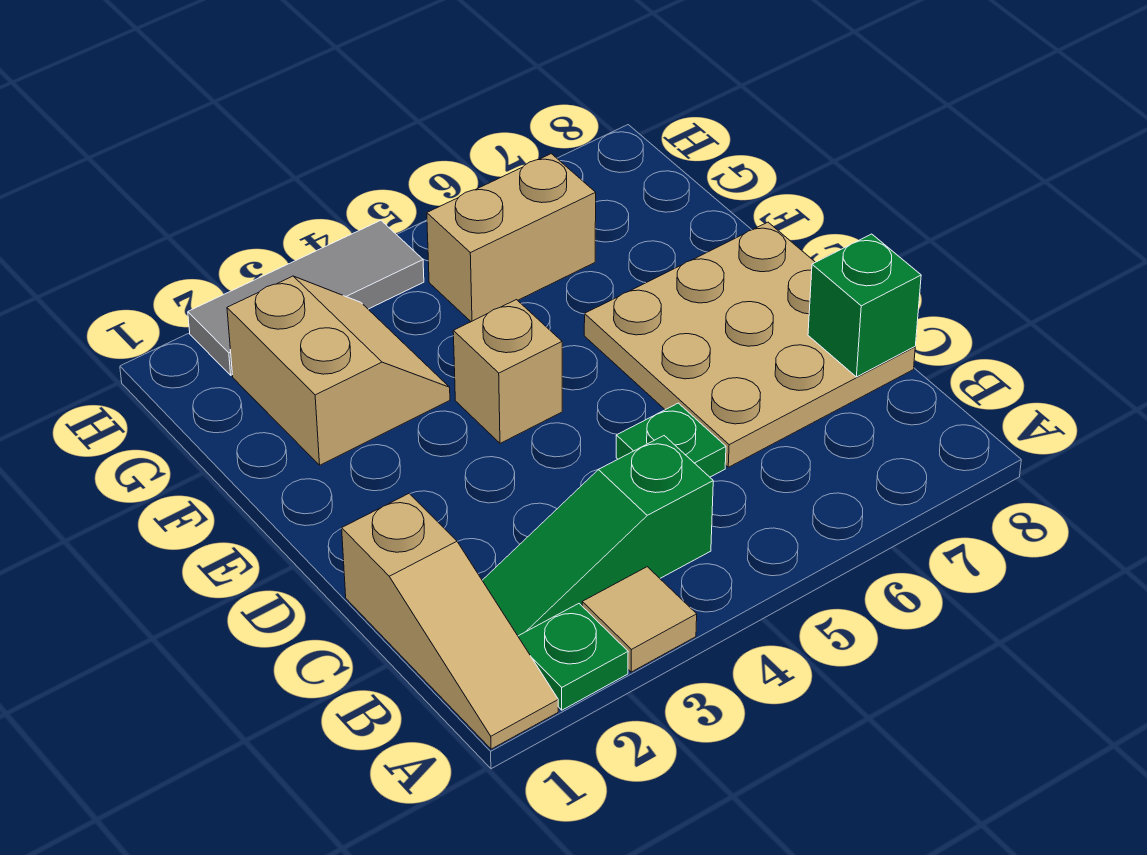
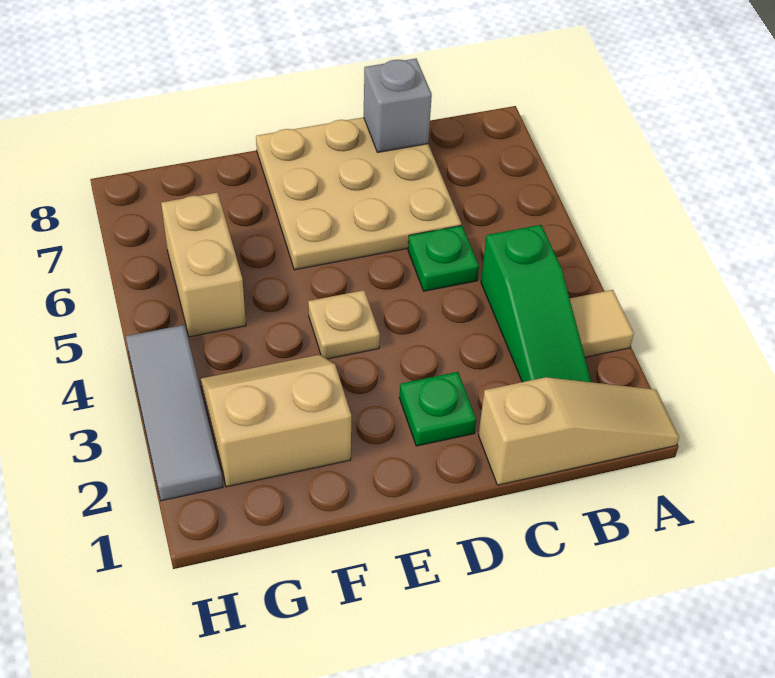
green plate A2 level 1 -> green plate D2 level 1
green brick C8 level 2 -> grey brick C8 level 2
tan brick E4 level 1 -> tan plate E4 level 1

